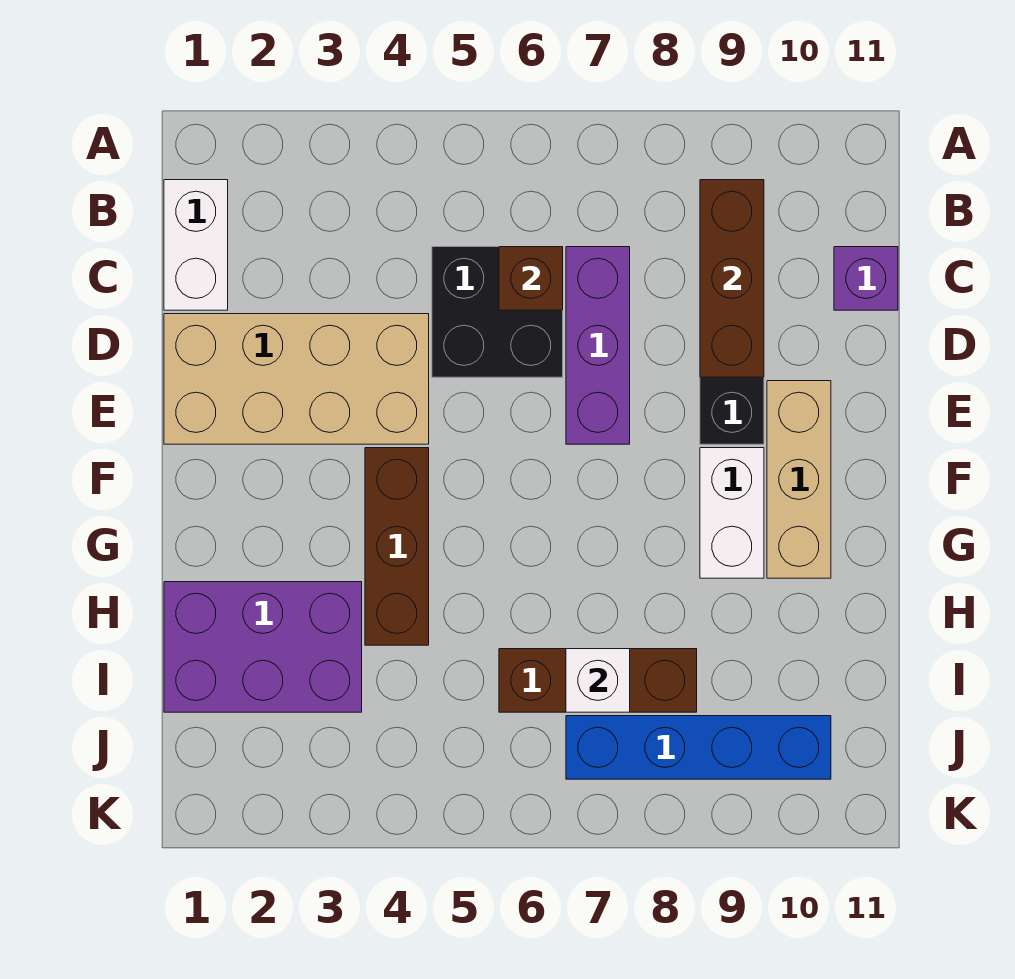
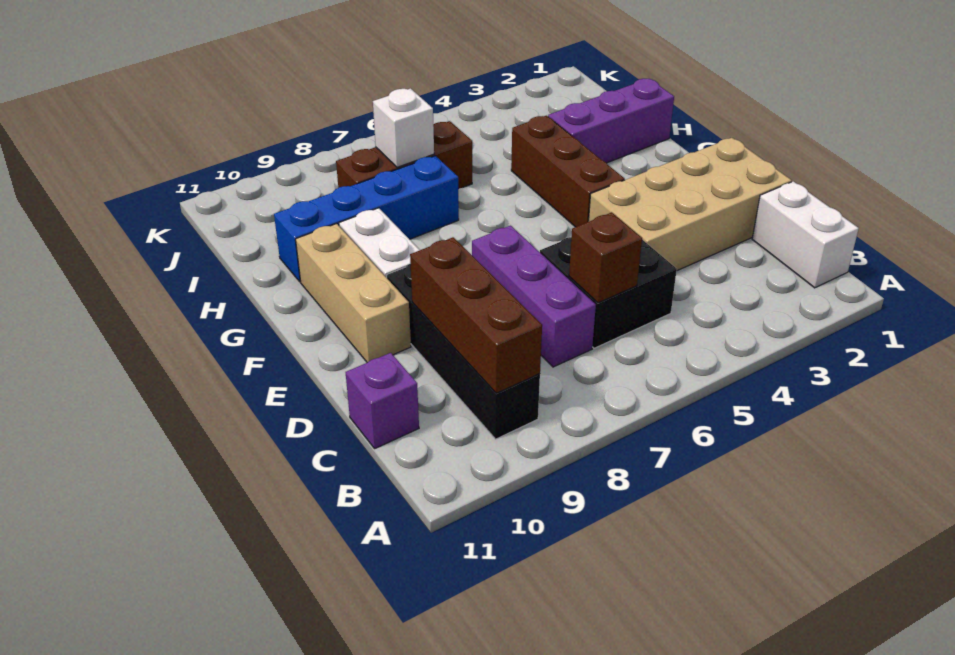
purple brick H1:I3 level 1 -> purple brick H1:H3 level 1
blue brick J7:J10 level 1 -> blue brick H7:H10 level 1

